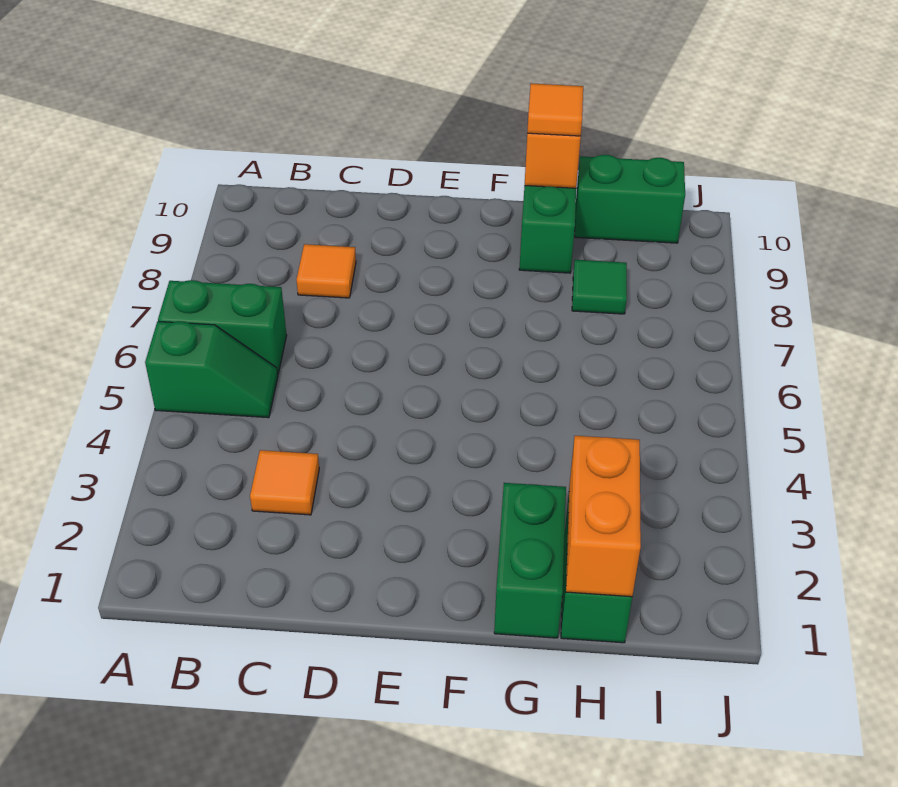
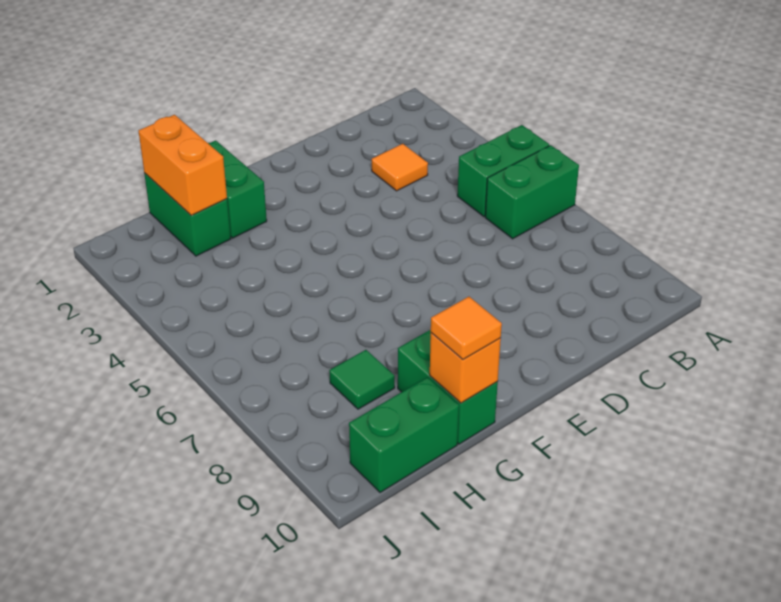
green slope A5:B5 level 1 top A -> green brick A5:B5 level 1
orange tile C8 level 1 -> none

